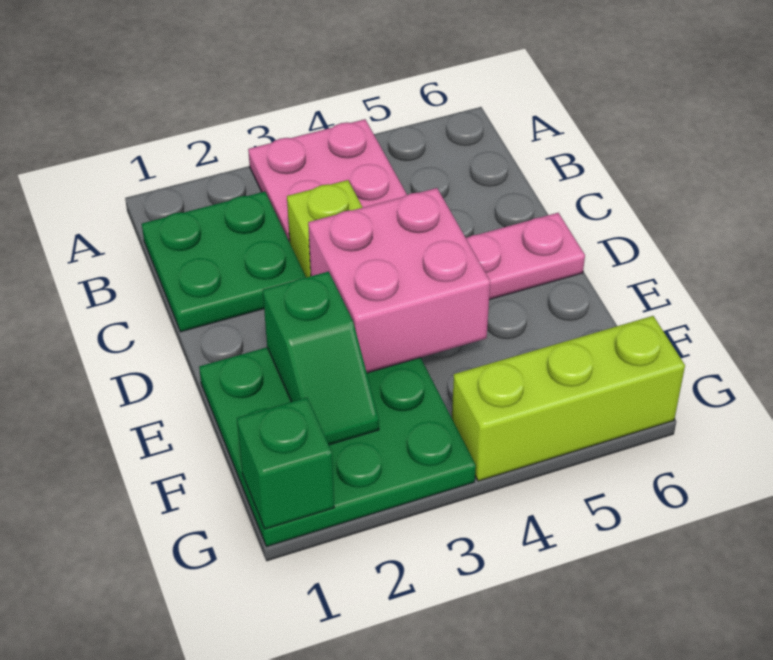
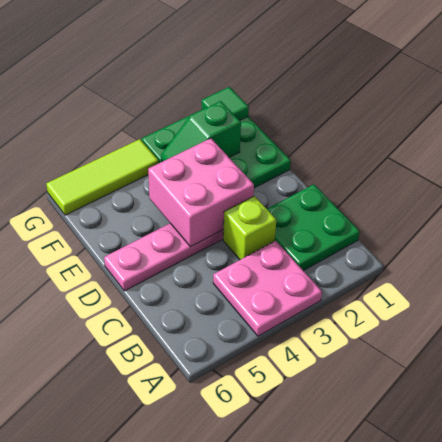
green slope E2:F2 level 2 top E -> green slope F2:F3 level 2 top 2
green brick G1 level 2 -> green tile G1 level 2
lime brick G4:G6 level 1 -> lime tile G4:G6 level 1

